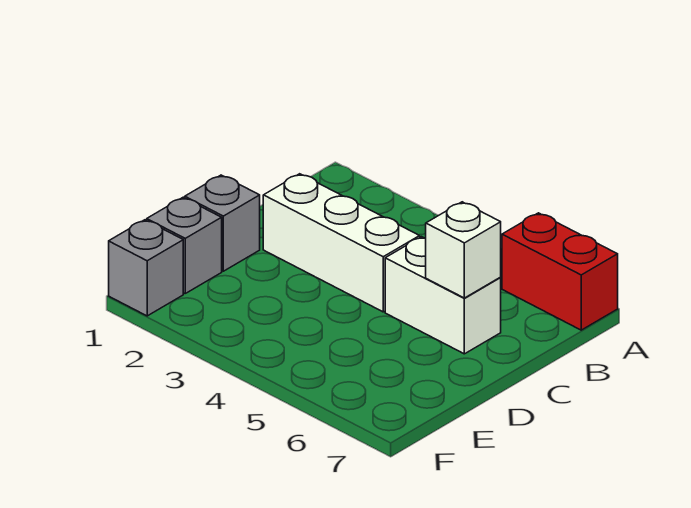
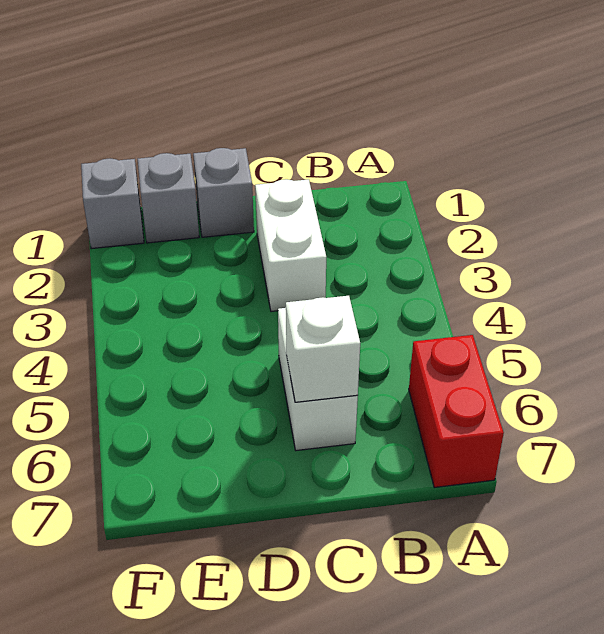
white brick C2:C4 level 1 -> white brick C2:C3 level 1

